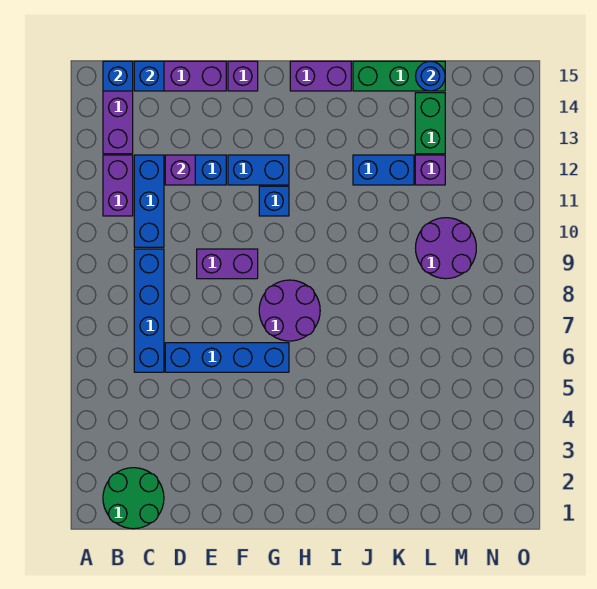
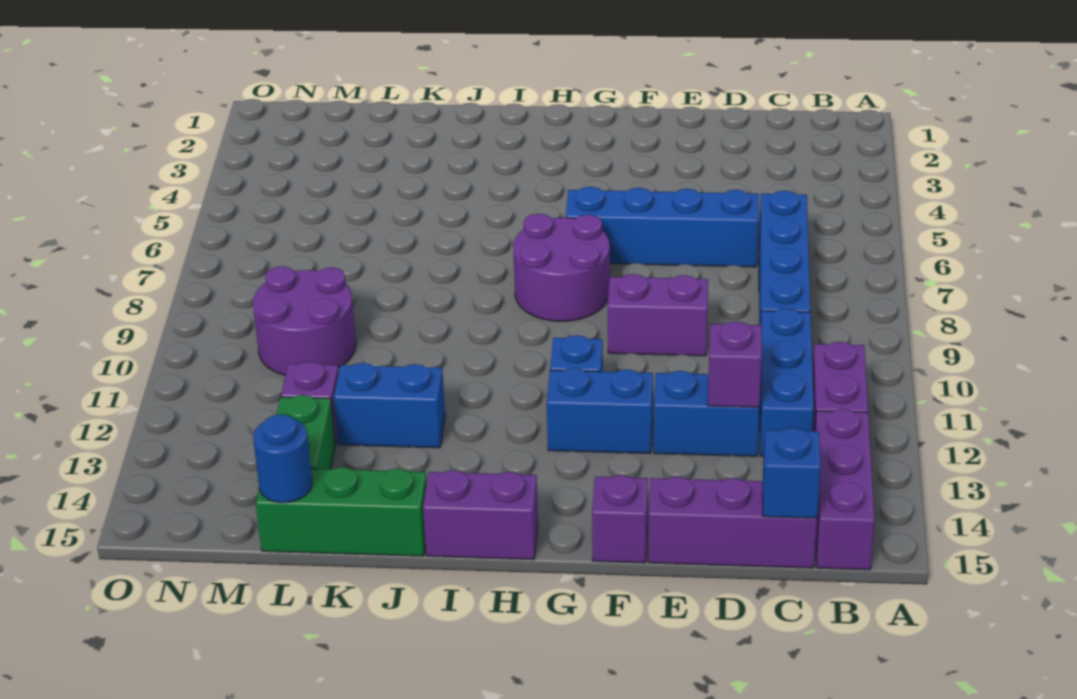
green round brick B1:C2 level 1 -> none
blue brick B15 level 2 -> none

